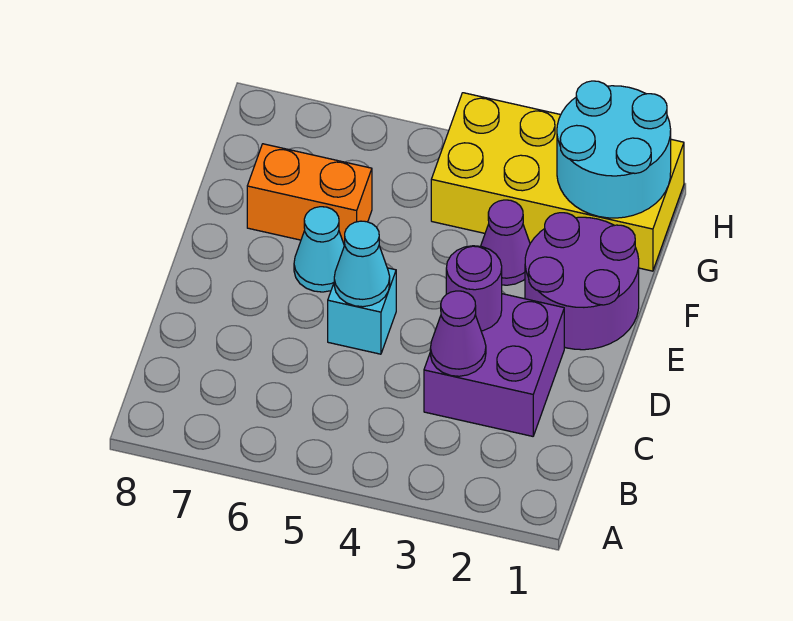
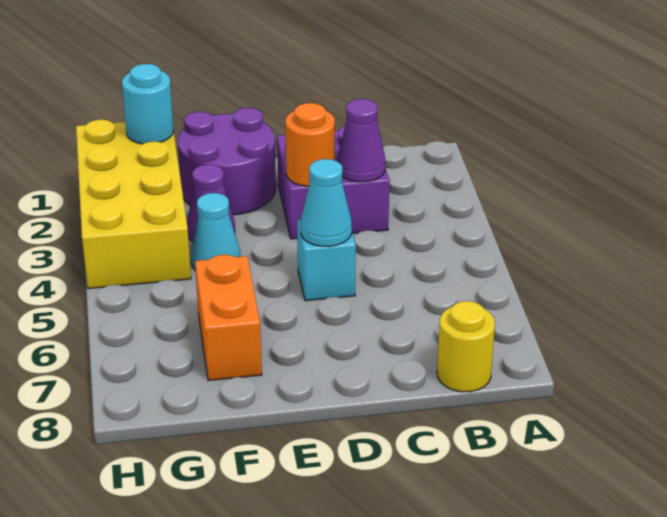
none -> yellow round brick B8 level 1
purple round brick D3 level 2 -> orange round brick D3 level 2
cyan cone E6 level 1 -> cyan cone F4 level 1
cyan round brick G1:H2 level 2 -> cyan round brick G1 level 2

